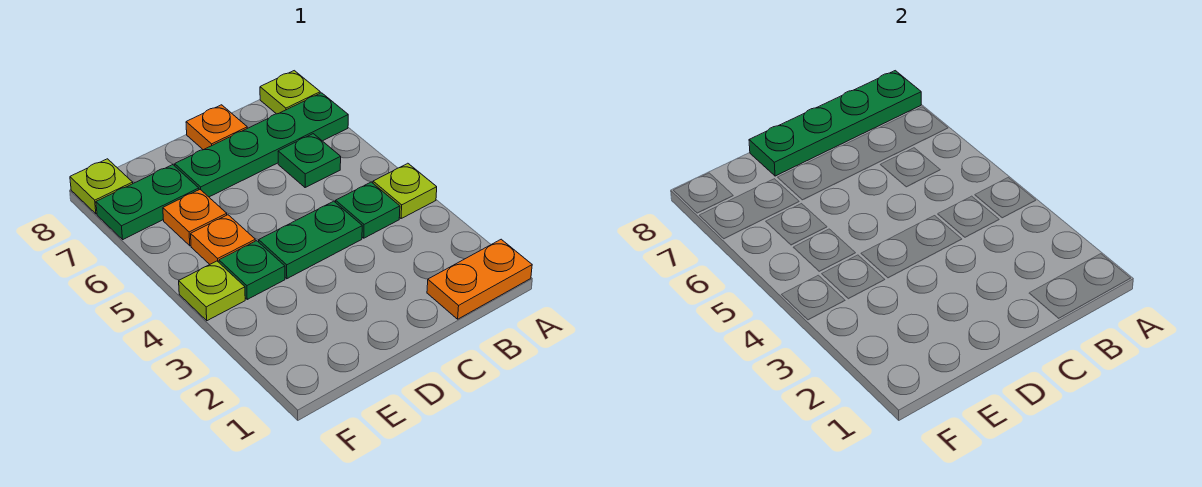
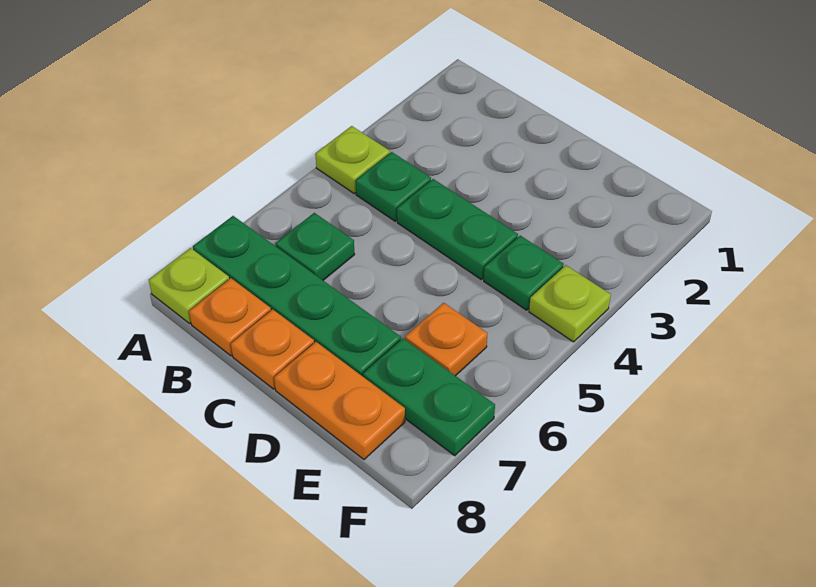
orange plate A1:B1 level 1 -> orange plate D8:E8 level 1
green plate A8:D8 level 2 -> none
orange plate E5 level 1 -> orange plate B8 level 1
lime plate F8 level 1 -> none

